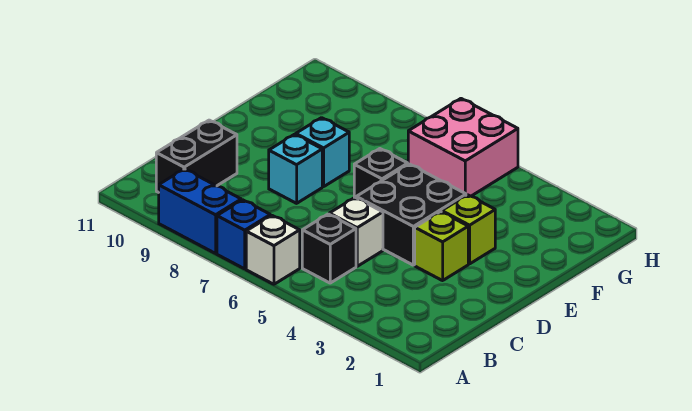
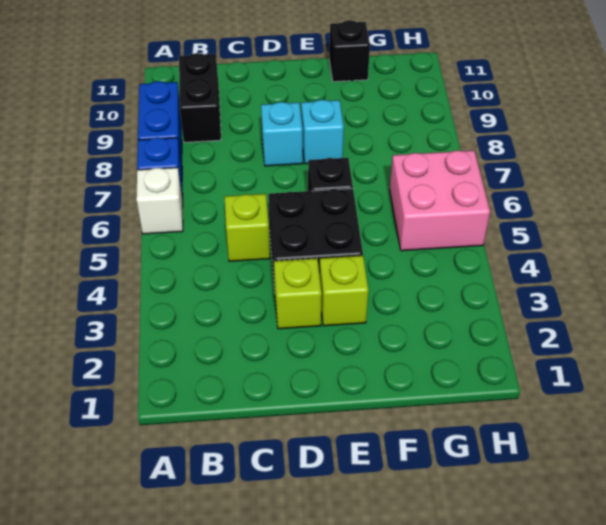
black brick B5 level 1 -> black brick F11 level 1
black brick B10:C10 level 1 -> black brick B9:B10 level 1
white brick C5 level 1 -> lime brick C5 level 1

